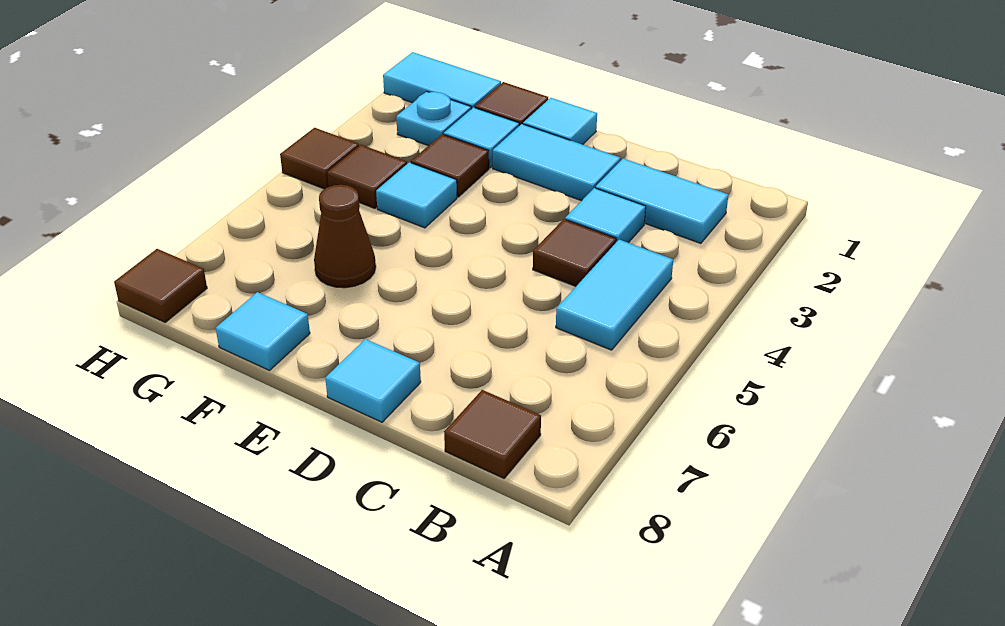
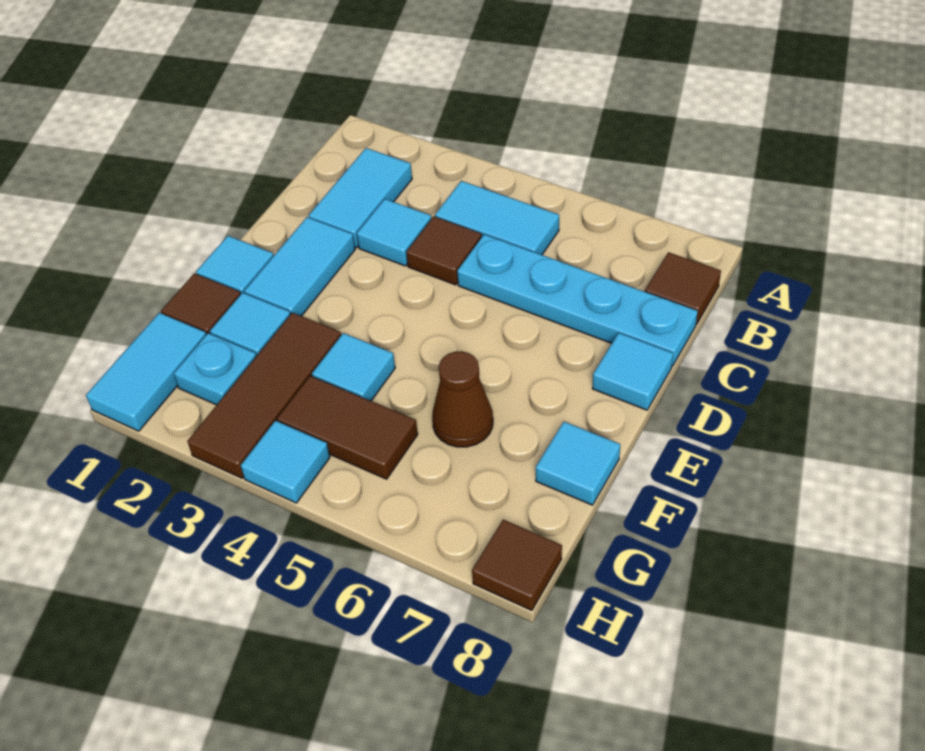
none -> cyan plate C5:C8 level 1
brown tile F3 level 1 -> brown tile F3:H3 level 1
brown tile G4 level 1 -> brown tile G4:G5 level 1
brown tile H4 level 1 -> cyan tile H4 level 1

